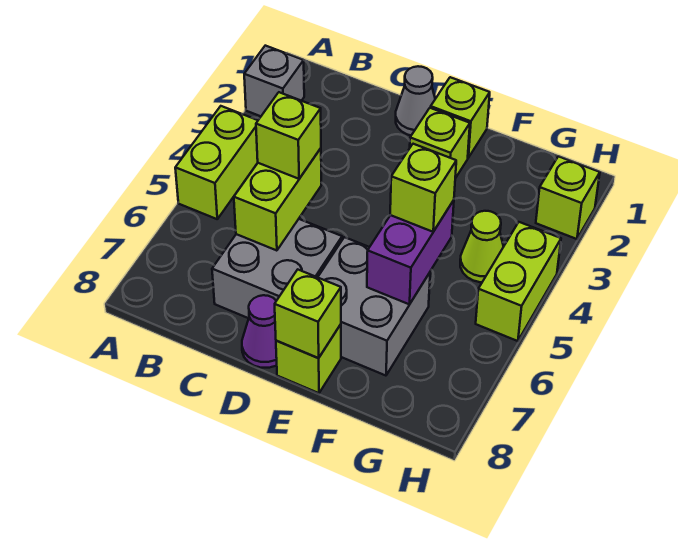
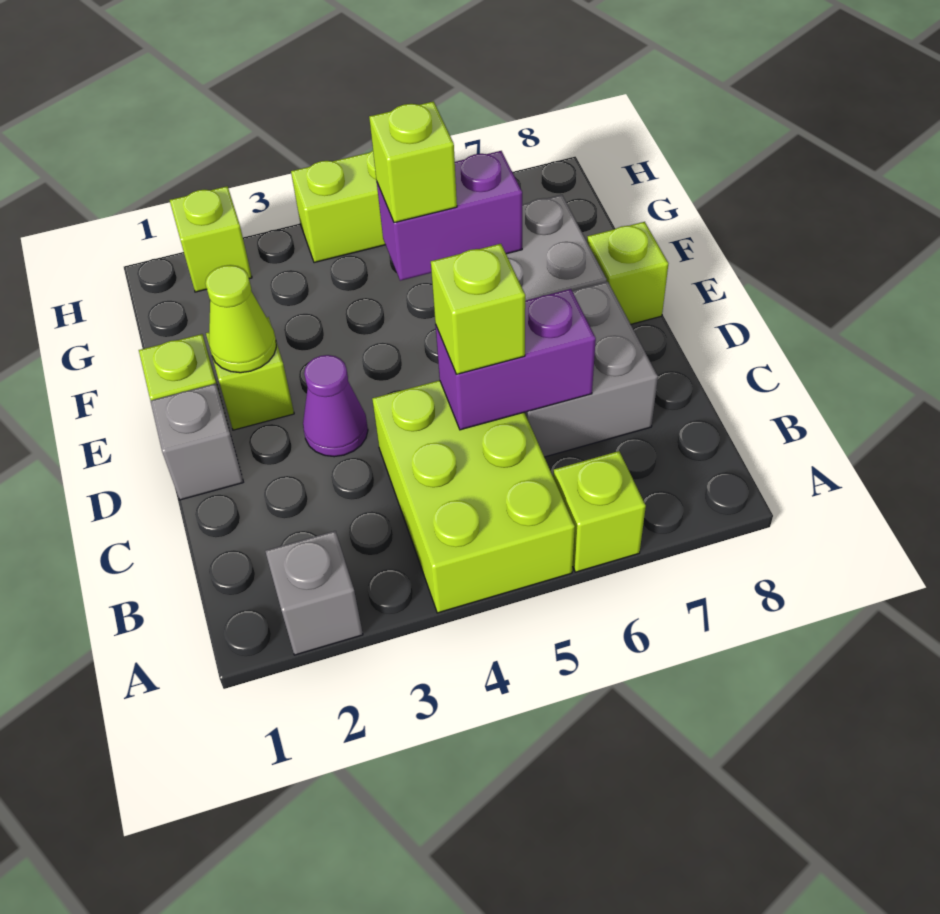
lime brick A4:A5 level 1 -> lime brick A4:C5 level 1
lime brick C5:C6 level 2 -> purple brick C5:C6 level 2
grey cone D1 level 1 -> grey brick D1 level 1
purple cone D8 level 1 -> purple cone D3 level 1
lime brick E8 level 2 -> lime brick A6 level 1
lime cone G4 level 1 -> lime cone E2 level 2

